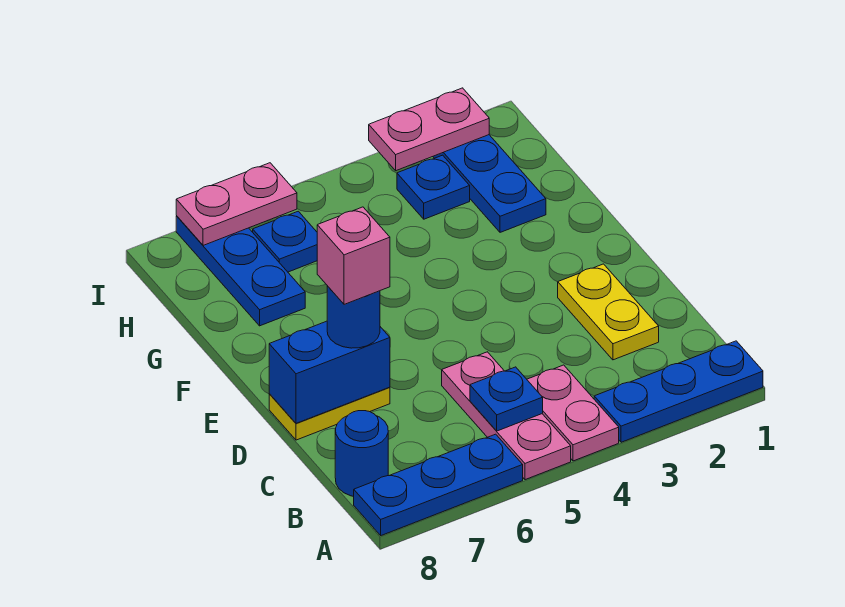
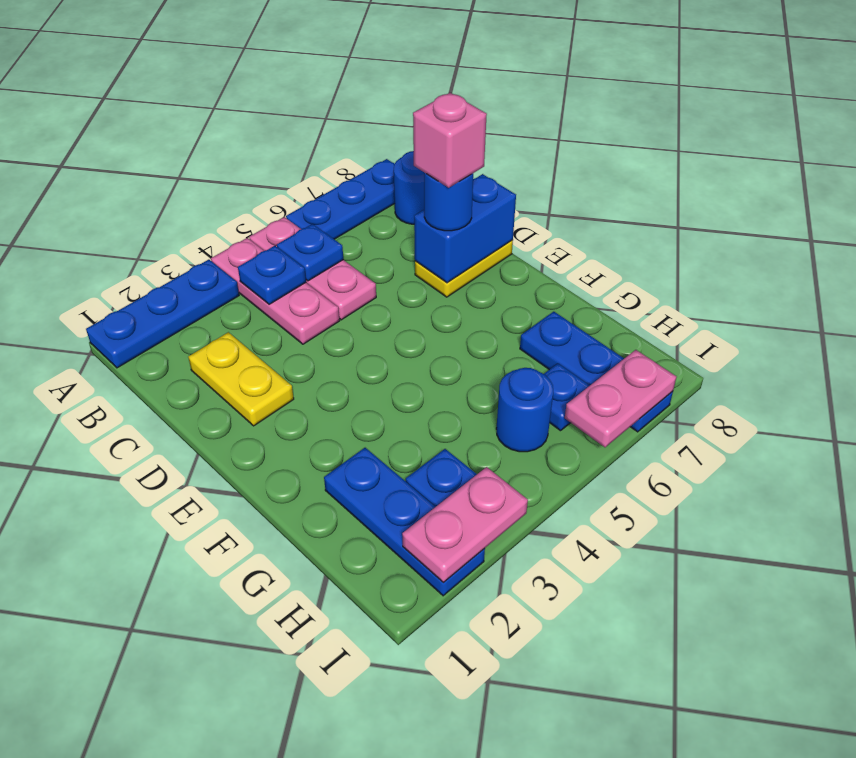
pink plate A4:B4 level 1 -> pink plate A4:C4 level 1
none -> blue plate B4 level 2
none -> blue round brick H5 level 1

